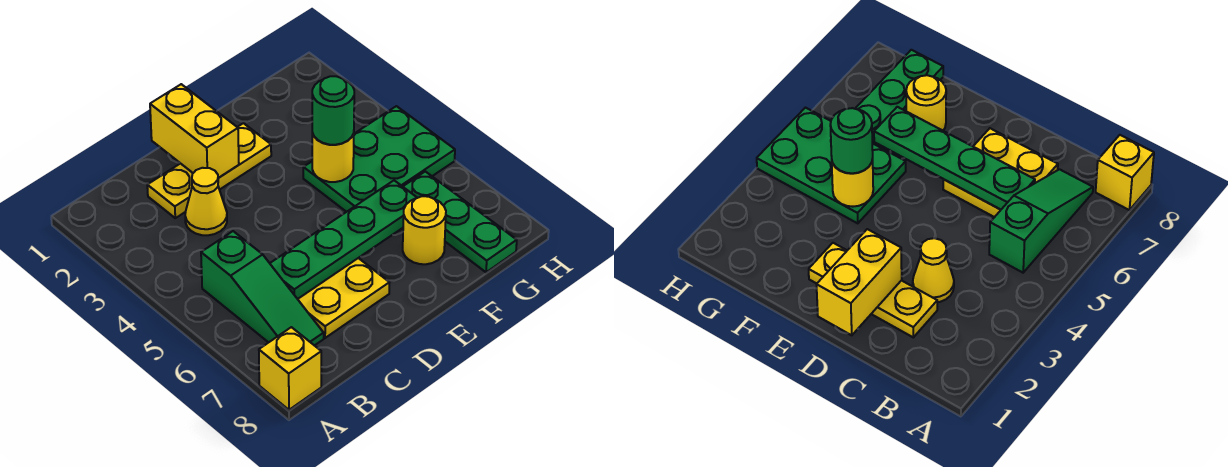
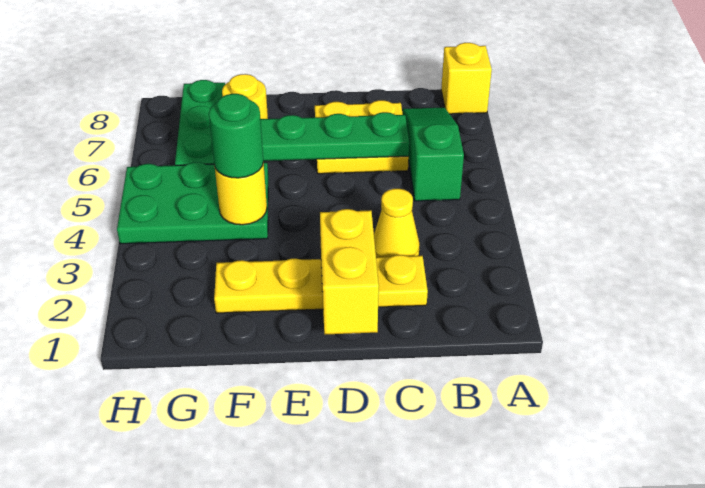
yellow plate C2:E2 level 1 -> yellow plate C2:F2 level 1

